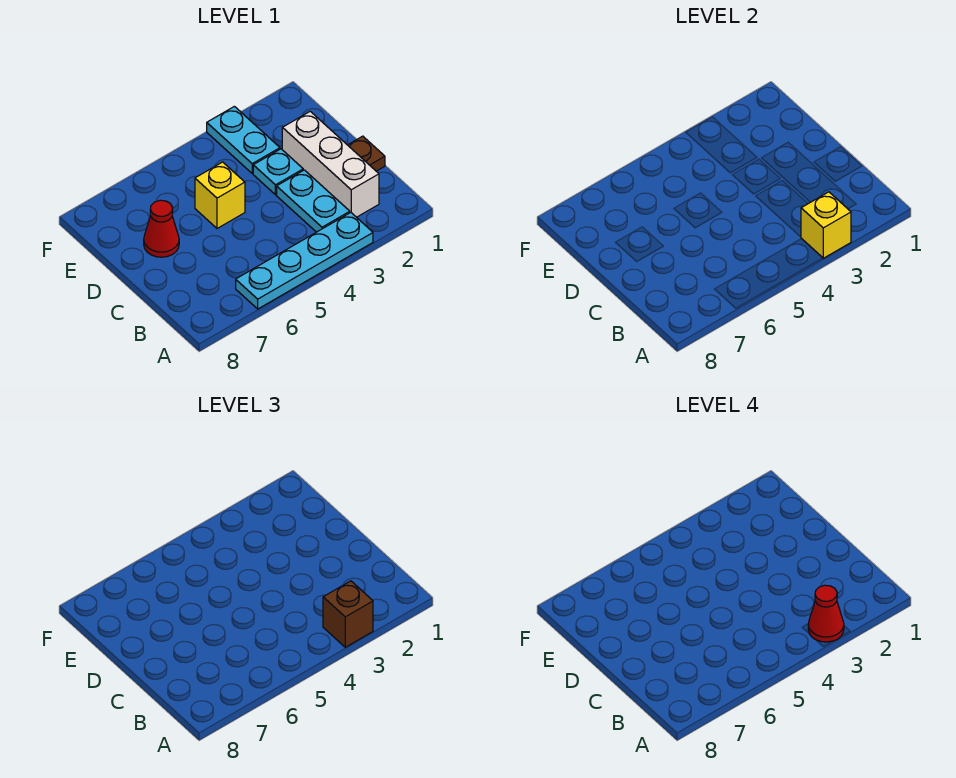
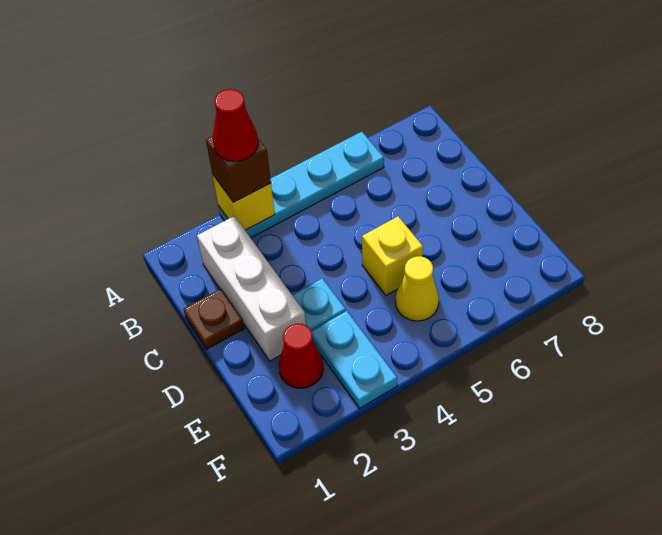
cyan plate B3:C3 level 1 -> none
red cone D7 level 1 -> red cone E2 level 1
none -> yellow cone E5 level 1

